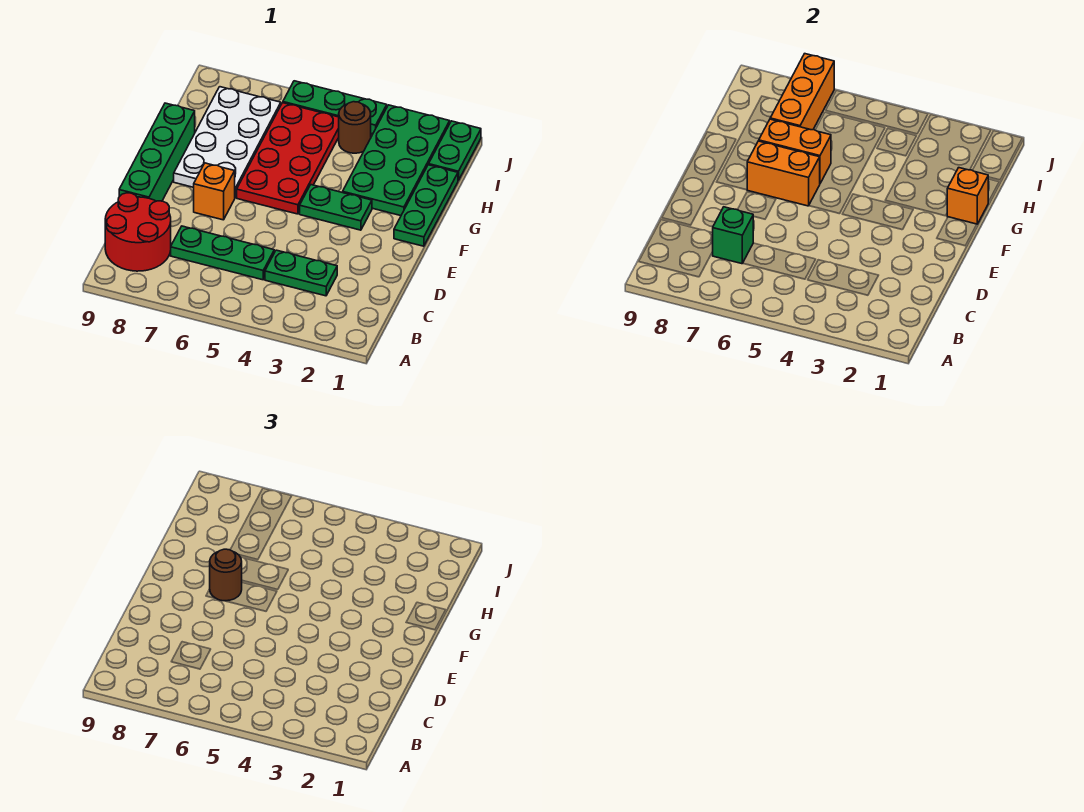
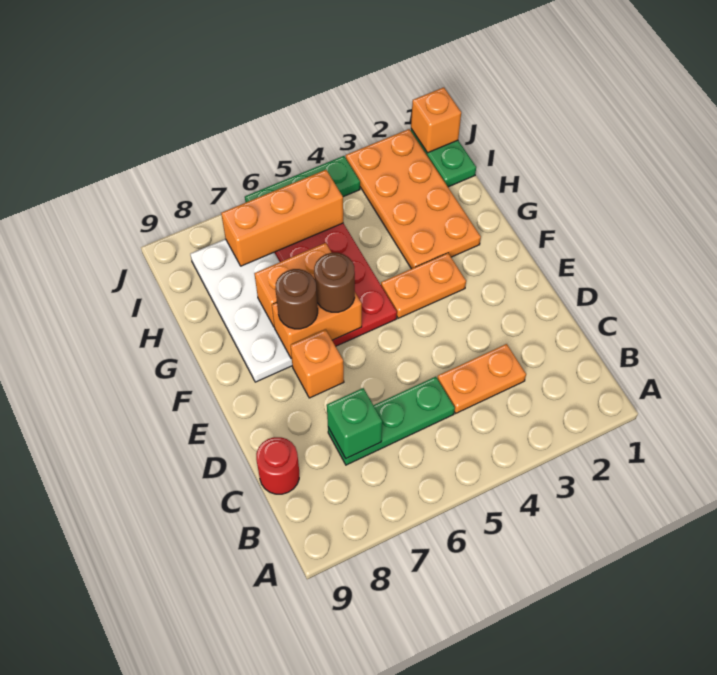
red round brick B8:C9 level 1 -> red round brick C9 level 1
green plate C3:C4 level 1 -> orange plate C3:C4 level 1
green brick D9:G9 level 1 -> none
green plate F1:H1 level 1 -> none
green plate F3:F4 level 1 -> orange plate F3:F4 level 1
orange brick G1 level 2 -> orange brick J1 level 2
green plate G2:J3 level 1 -> orange plate G2:J3 level 1
orange brick H7:J7 level 2 -> orange brick I5:I7 level 2
brown round brick I4 level 1 -> brown round brick F6 level 3

